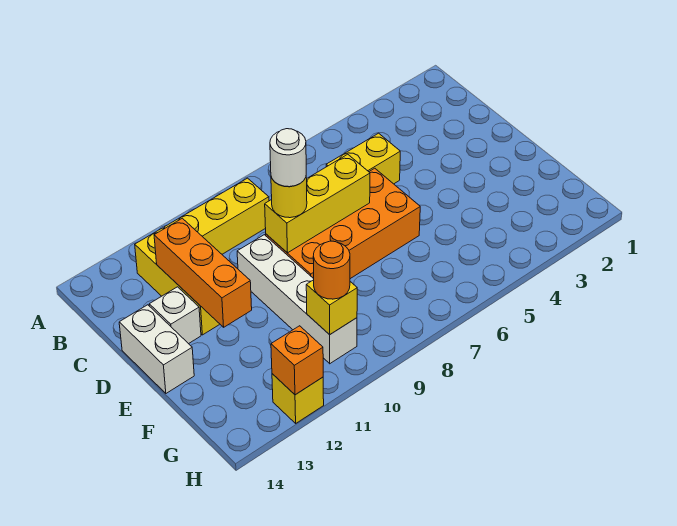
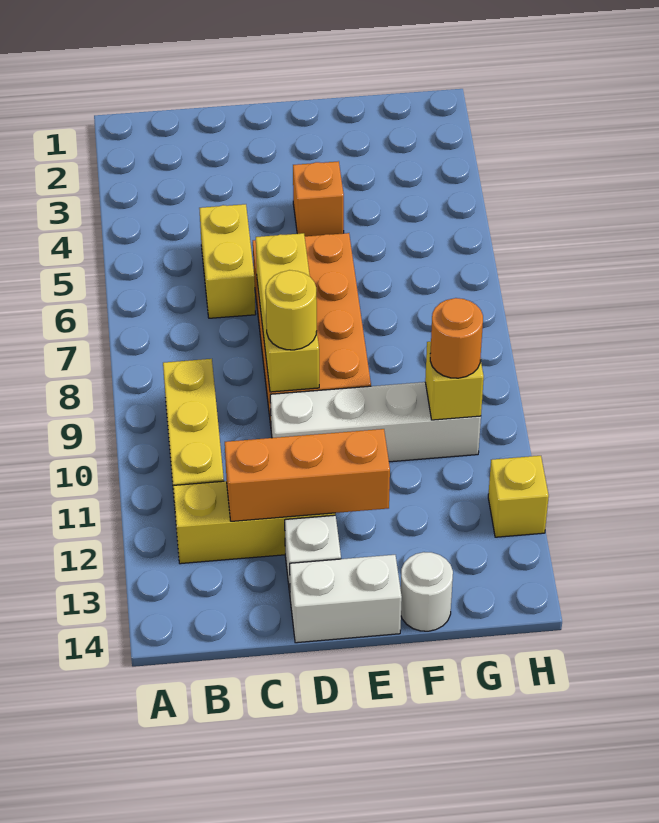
white round brick D9 level 4 -> white round brick F14 level 1
orange brick H12 level 2 -> orange brick E4 level 1

